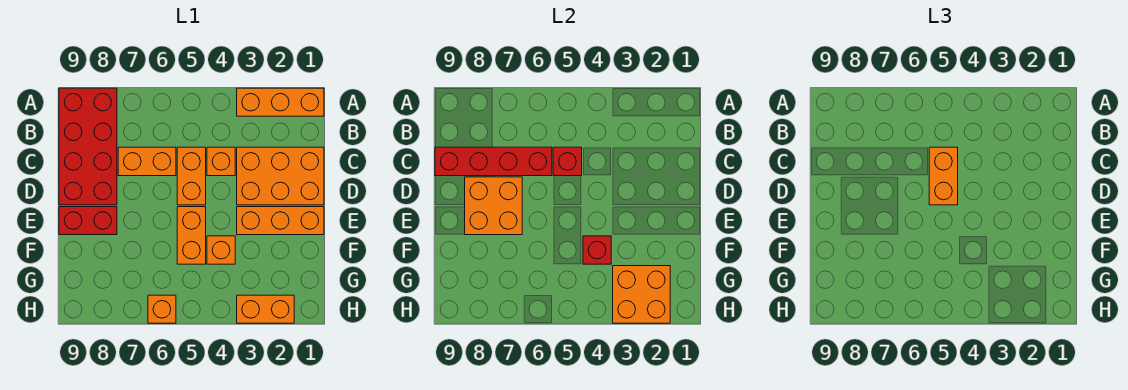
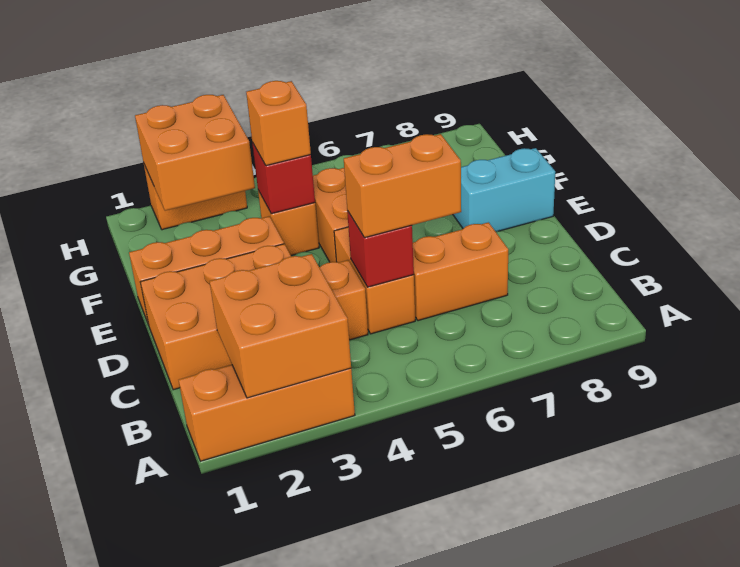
red brick A8:D9 level 1 -> none
orange brick C5:D5 level 3 -> orange brick C5:C6 level 3
red brick C6:C9 level 2 -> none
orange brick D7:E8 level 2 -> orange brick A2:B3 level 2
red brick E8:E9 level 1 -> cyan brick E8:E9 level 1
orange brick H6 level 1 -> orange brick F4 level 3

